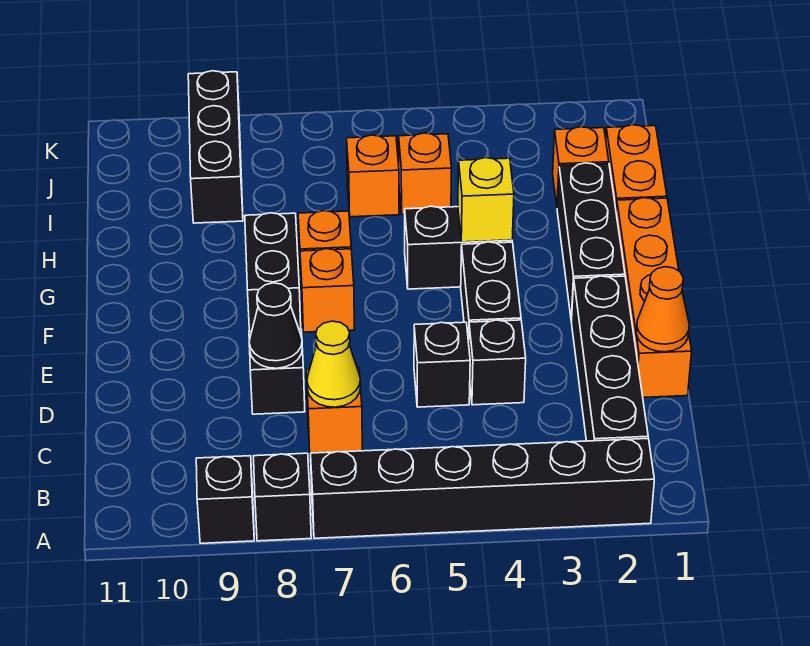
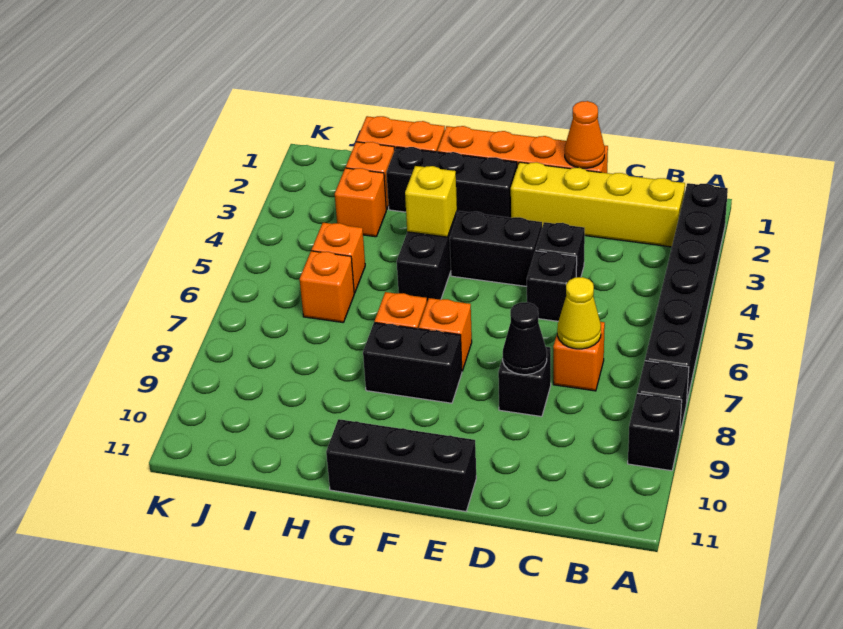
black brick B2:E2 level 1 -> yellow brick B2:E2 level 1
none -> orange brick I3 level 1
black brick I9:K9 level 1 -> black brick E11:G11 level 1

